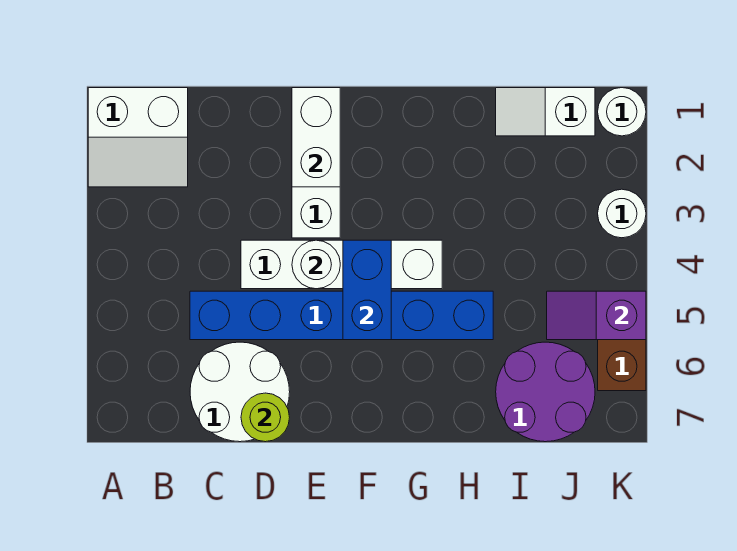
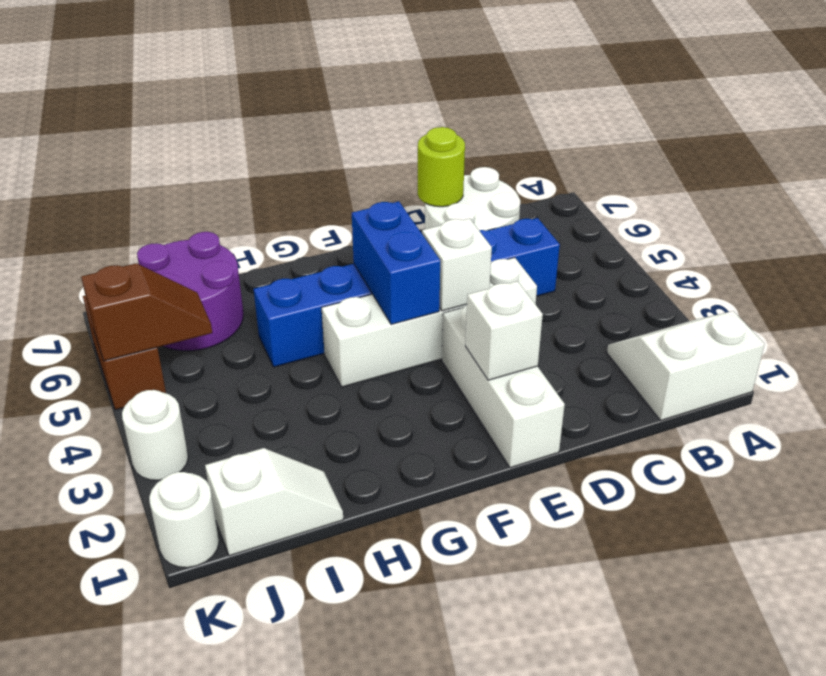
white brick E1:E2 level 2 -> white brick E2 level 2
white round brick E4 level 2 -> white brick E4 level 2
purple slope J5:K5 level 2 top K -> brown slope J5:K5 level 2 top K

